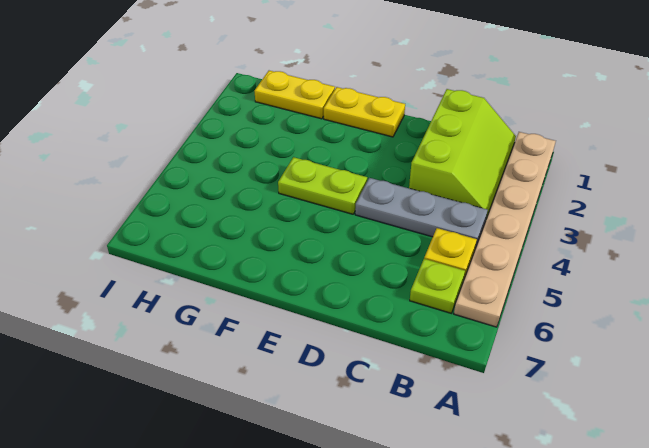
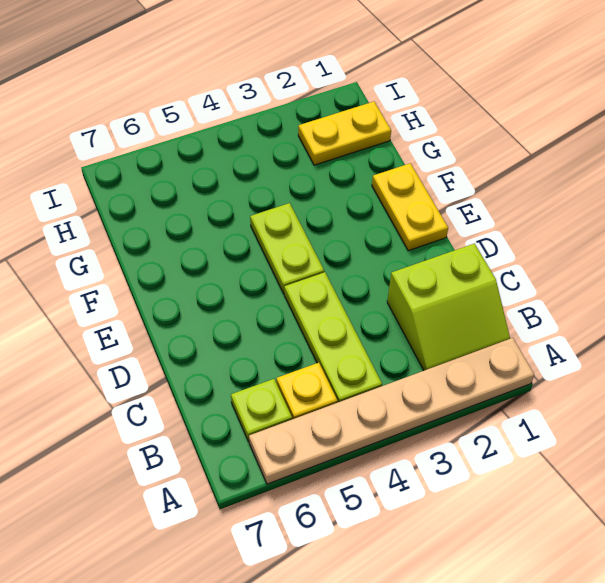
lime slope B1:C3 level 1 top C -> lime slope B1:C2 level 1 top C
grey plate B4:D4 level 1 -> lime plate B4:D4 level 1
yellow plate G1:H1 level 1 -> yellow plate H1:H2 level 1

